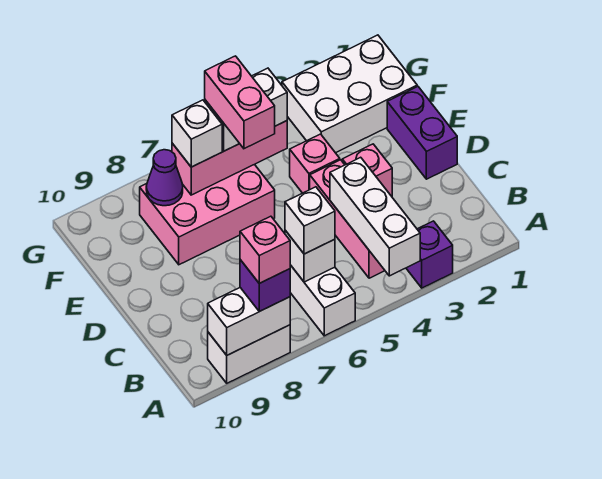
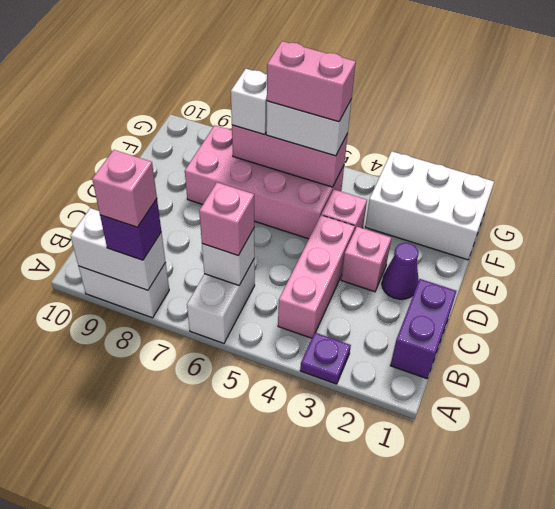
purple brick A3 level 1 -> purple plate A3 level 1
white brick A4:C4 level 2 -> none
white brick B6 level 3 -> pink brick B6 level 3
purple brick D1:E1 level 1 -> purple brick B1:C1 level 1
pink brick E6:F8 level 1 -> pink brick E5:F8 level 1
pink brick E6:F6 level 4 -> pink brick F5:F6 level 4
purple cone F8 level 2 -> purple cone D2 level 1

